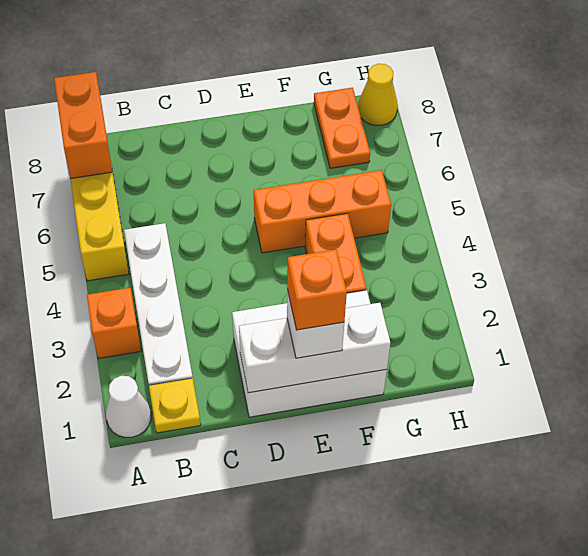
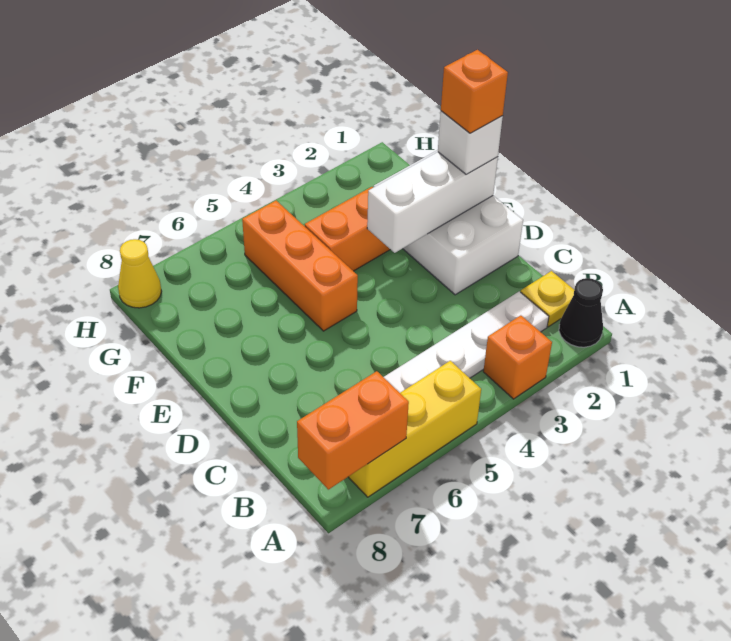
white cone A1 level 1 -> black cone A1 level 1
white brick D1:F1 level 2 -> white brick E1:E3 level 2
orange plate G7:G8 level 1 -> none

